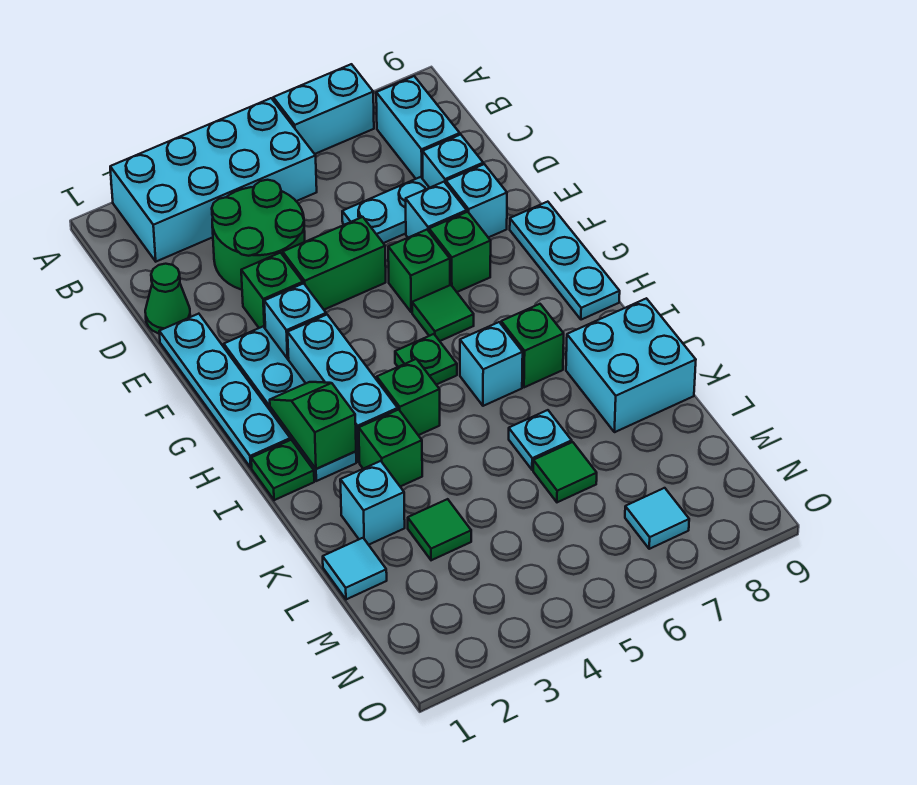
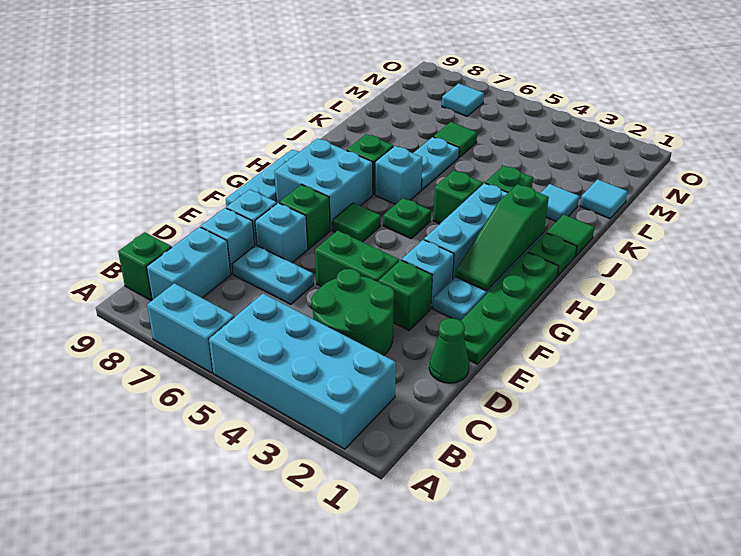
cyan plate E1:H1 level 1 -> green plate E1:H1 level 1
green brick F6 level 1 -> green brick B9 level 1
green slope H2:I2 level 2 top I -> green slope G2:I2 level 2 top I
cyan brick J8:K9 level 1 -> cyan brick G7:H8 level 1
cyan brick K2 level 1 -> cyan tile K2 level 1
cyan plate K6 level 1 -> cyan plate J6:K6 level 1
green tile L3 level 1 -> green tile J1 level 1

